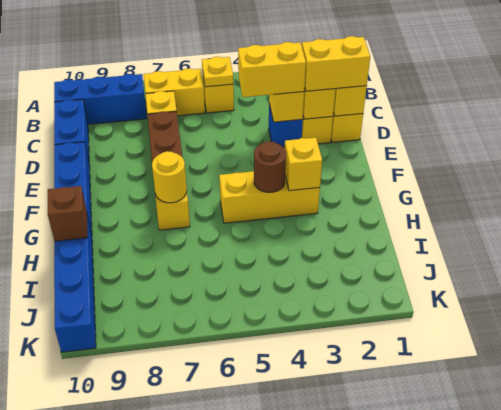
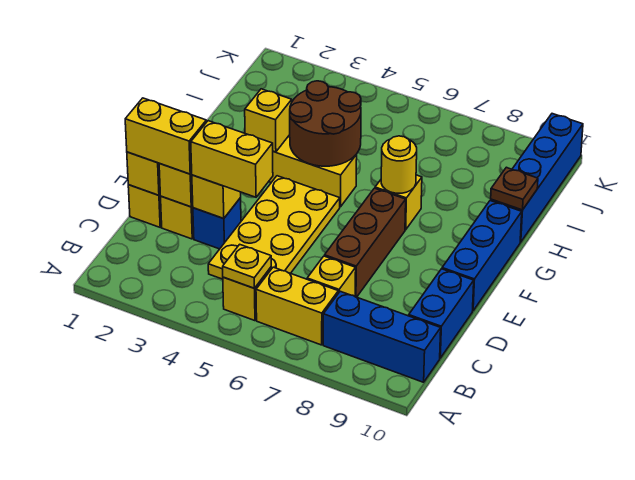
none -> yellow plate C4:F5 level 1
brown round brick G4 level 2 -> brown round brick G4:H5 level 2
brown brick H10 level 2 -> brown plate H10 level 2

